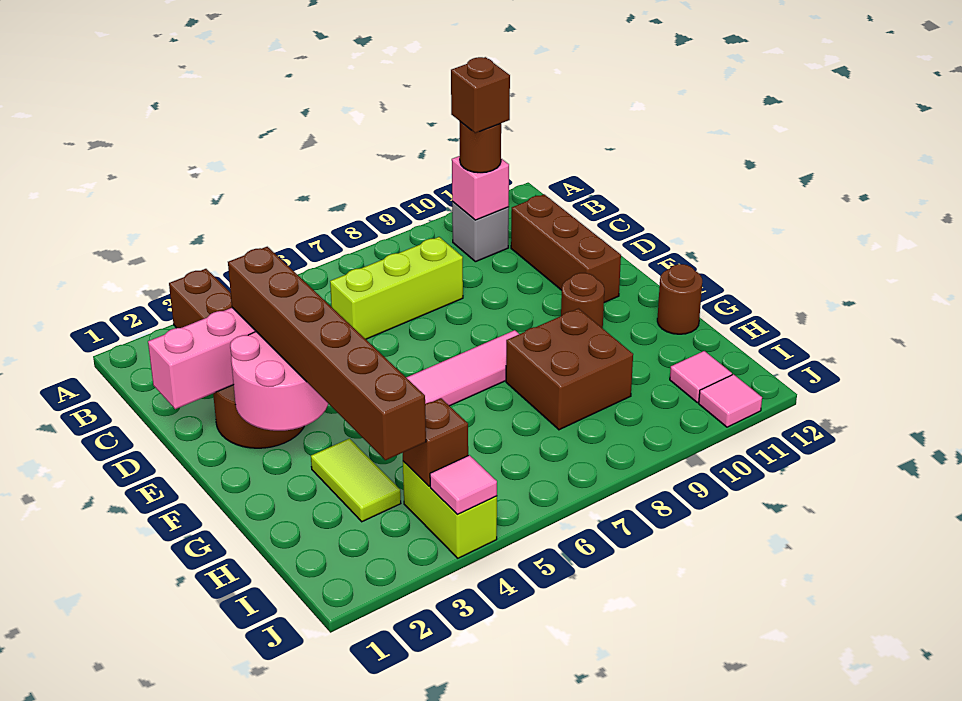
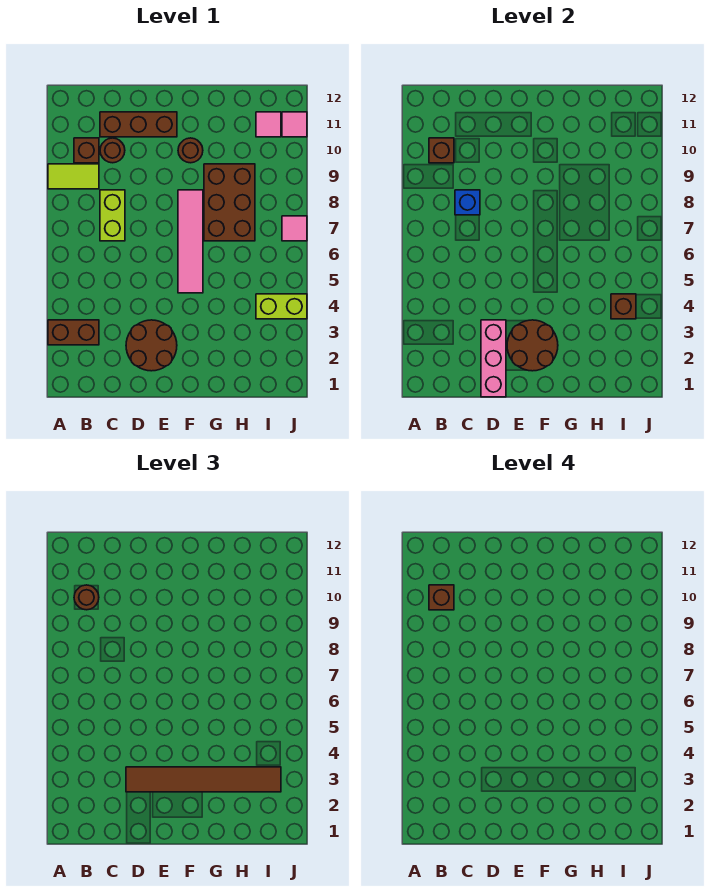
grey brick B10 level 1 -> brown brick B10 level 1
pink brick B10 level 2 -> brown brick B10 level 2
lime brick C6:C8 level 1 -> lime brick C7:C8 level 1
none -> blue brick C8 level 2
brown brick D3:I3 level 3 -> brown tile D3:I3 level 3
pink round brick E2:F3 level 2 -> brown round brick E2:F3 level 2
lime tile G3:H3 level 1 -> lime tile A9:B9 level 1
brown brick G8:H9 level 1 -> brown brick G7:H9 level 1
brown round brick G12 level 1 -> brown round brick C10 level 1
pink tile J4 level 2 -> pink tile J7 level 1

